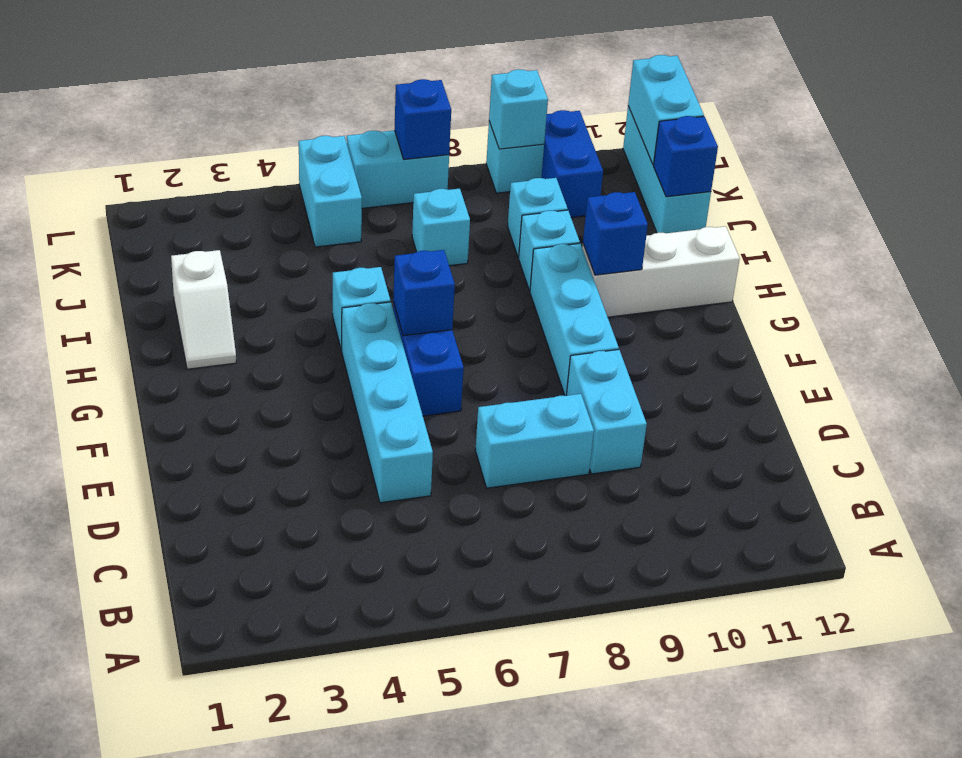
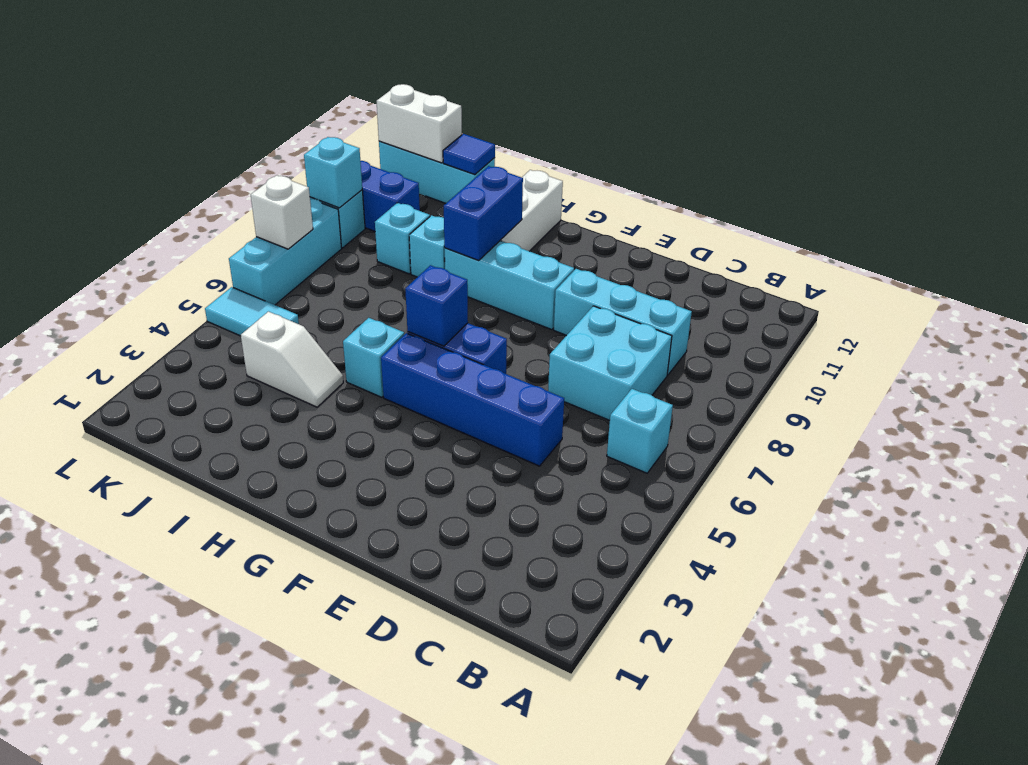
cyan brick D5:G5 level 1 -> blue brick D5:G5 level 1
cyan brick D7:D8 level 1 -> cyan brick C7:D8 level 1
cyan brick D9:E9 level 1 -> cyan brick C9:E9 level 1
white slope H2:I2 level 1 top I -> white slope I4:J4 level 1 top J
blue brick H10 level 2 -> blue brick H9:H10 level 2
cyan brick J7 level 1 -> cyan brick B6 level 1
blue brick J12 level 2 -> blue tile J12 level 2
cyan brick K5:L5 level 1 -> cyan tile K5:L5 level 1
cyan brick K12:L12 level 2 -> white brick K12:L12 level 2
cyan brick L6:L7 level 1 -> cyan brick L6:L8 level 1
blue brick L7 level 2 -> white brick L7 level 2

